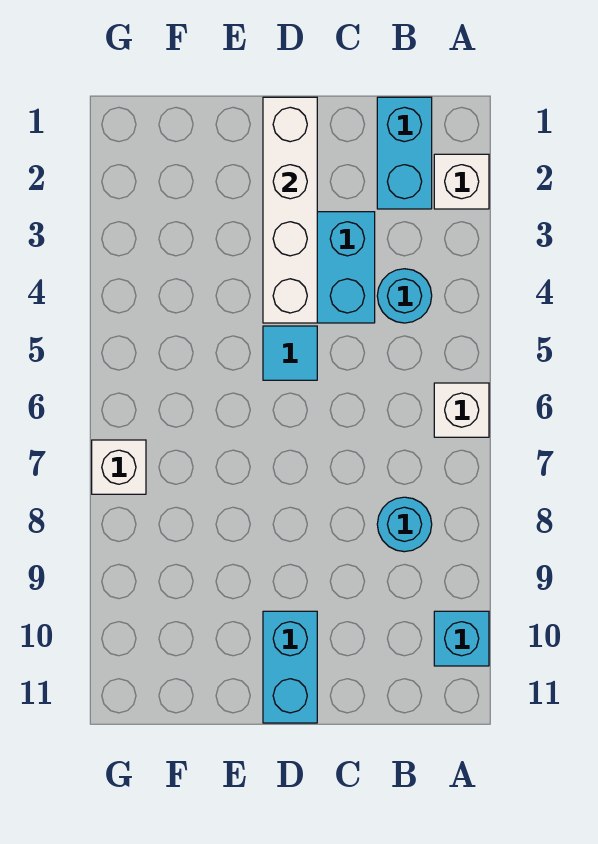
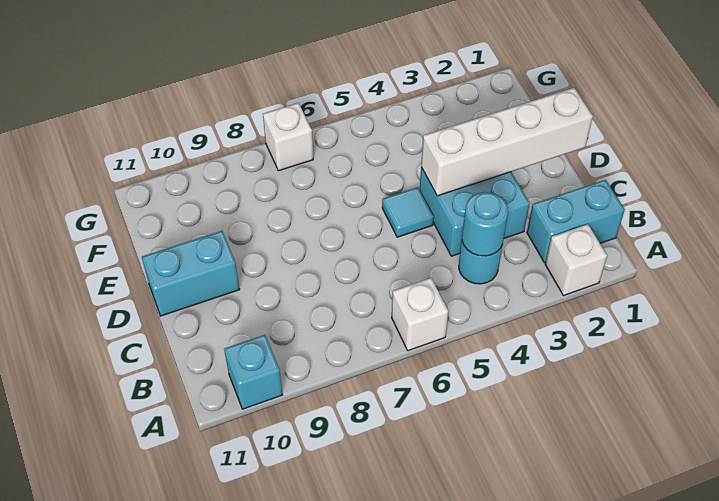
cyan round brick B8 level 1 -> cyan round brick B4 level 2

